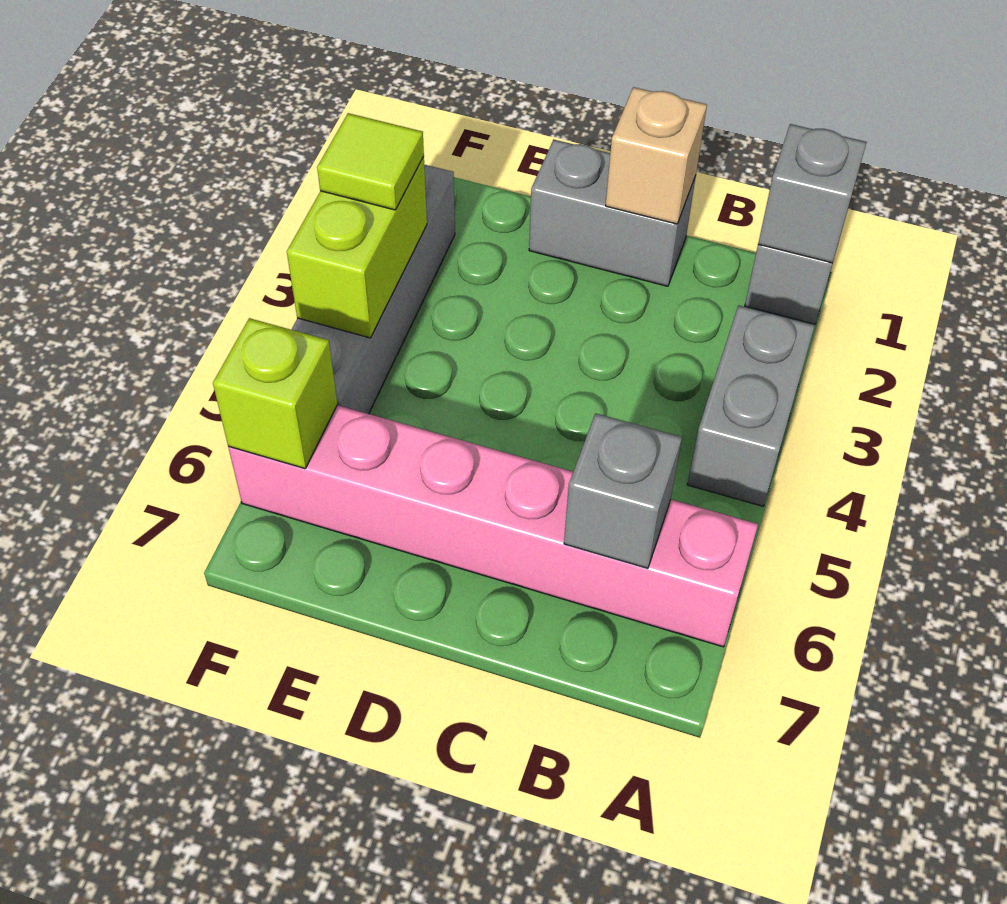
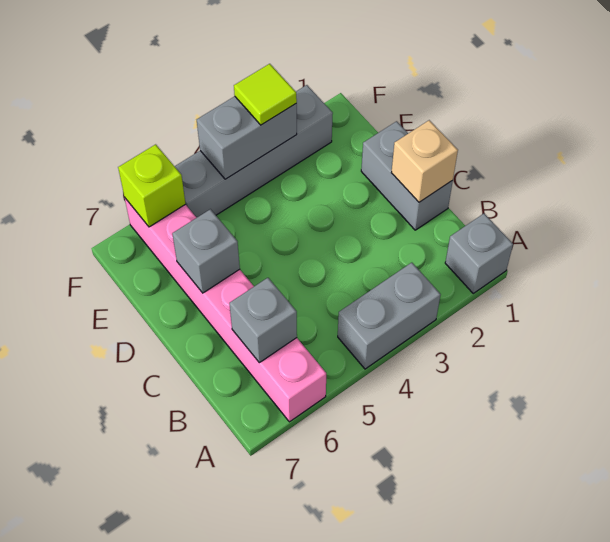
grey brick A1 level 2 -> grey brick D6 level 2
lime brick F3:F4 level 2 -> grey brick F3:F4 level 2

